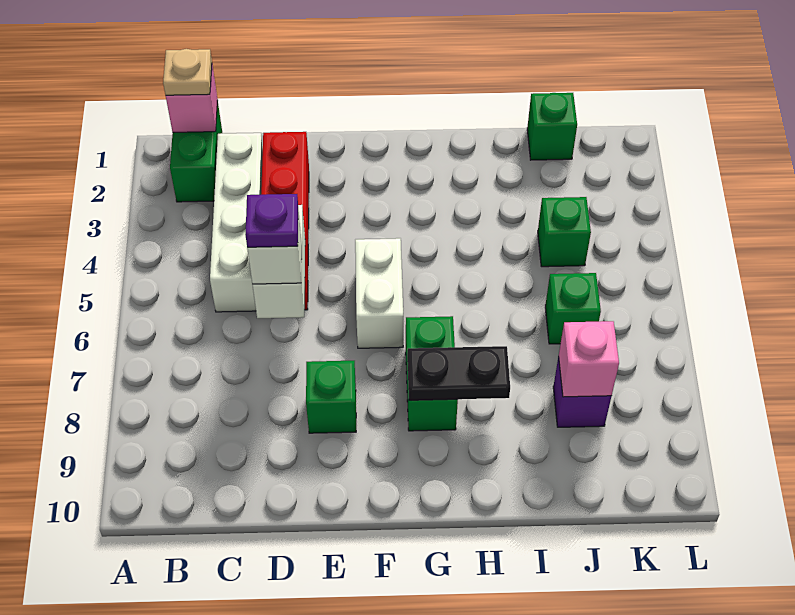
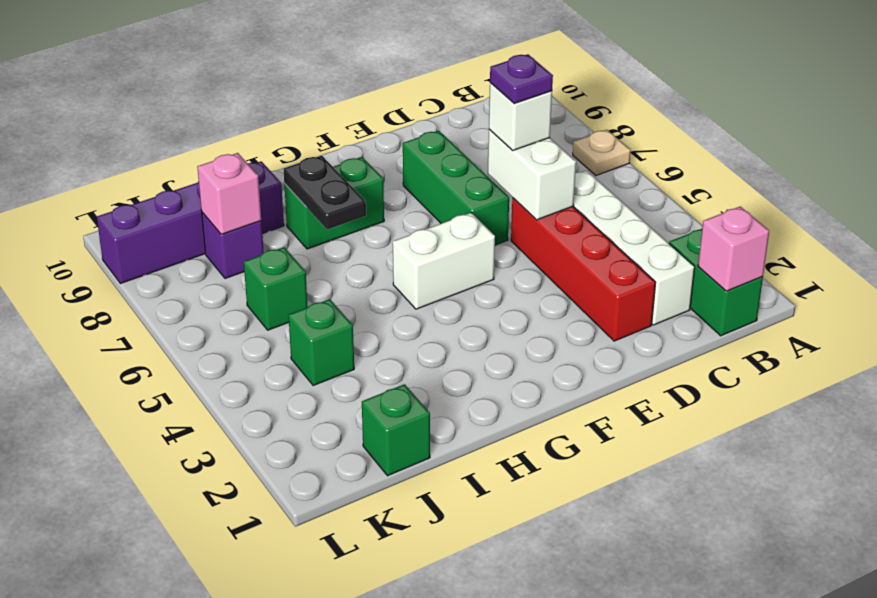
tan plate B1 level 3 -> tan plate A7 level 1
green brick E8 level 1 -> green brick E6:E8 level 1
white brick F5:F6 level 1 -> white brick F5:G5 level 1
green brick G7:G8 level 1 -> green brick G8:H8 level 1
black plate G8:H8 level 2 -> black plate H7:H8 level 2
none -> purple brick I9:L9 level 1

